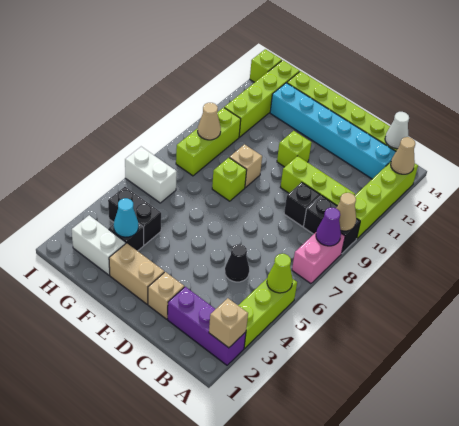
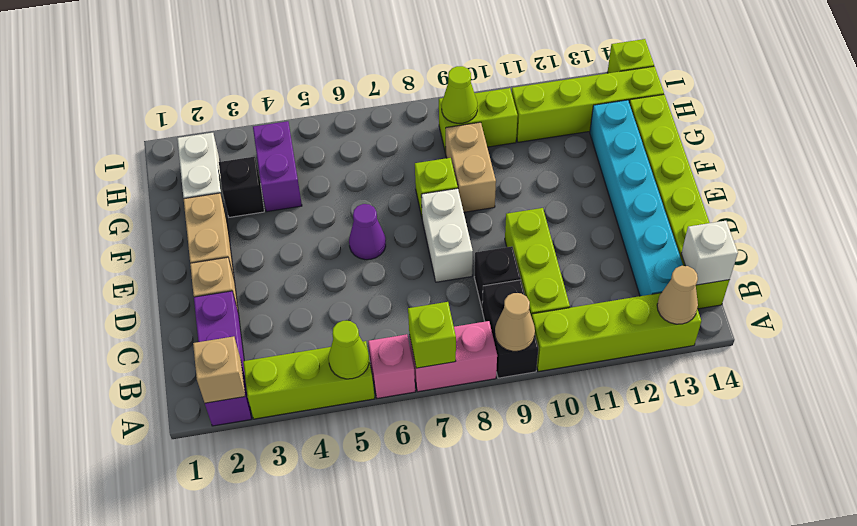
none -> pink brick A6 level 1
purple cone A8 level 2 -> purple cone E6 level 1
white cone B14 level 2 -> white brick B14 level 2
black cone C5 level 1 -> none
lime brick E11 level 1 -> lime brick A7 level 2
tan brick F9 level 1 -> tan brick F9:G9 level 1
cyan cone G3 level 2 -> none
black brick G4:H4 level 1 -> purple brick G4:H4 level 1
white brick H6:I6 level 1 -> white brick D8:E8 level 1
lime brick H8:H10 level 1 -> lime brick H9:H10 level 1
tan cone H9 level 2 -> lime cone H9 level 2

